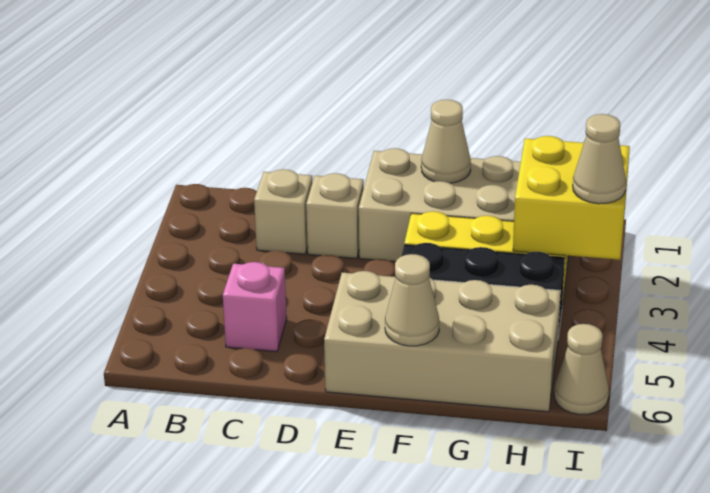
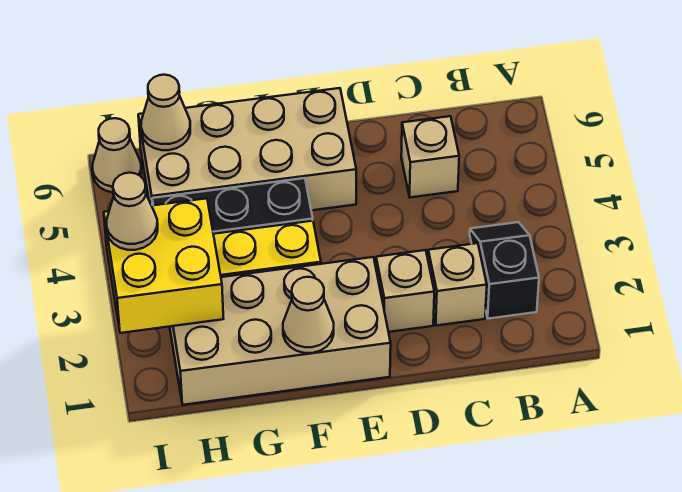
none -> black slope B2:B3 level 1 top 2
pink brick C5 level 1 -> tan brick C5 level 1
tan cone F6 level 2 -> tan cone H6 level 2

